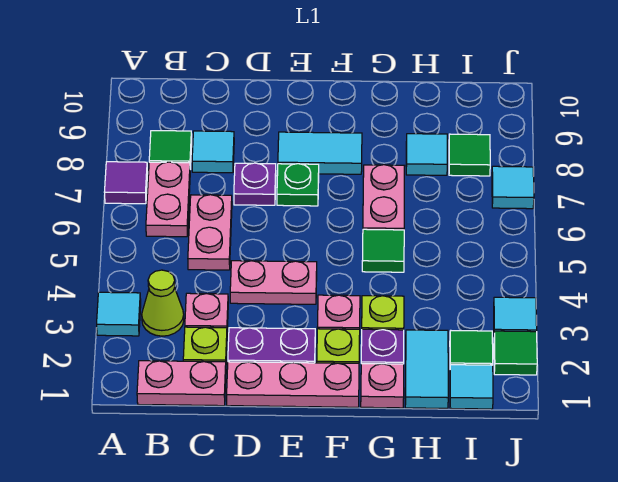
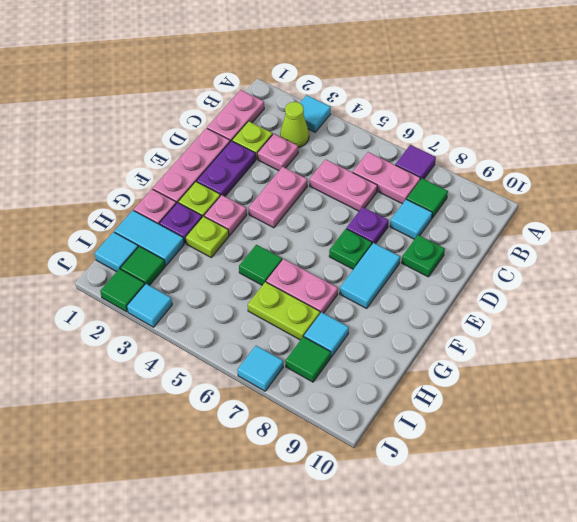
none -> green plate D9 level 1
none -> lime plate H6:H7 level 1

